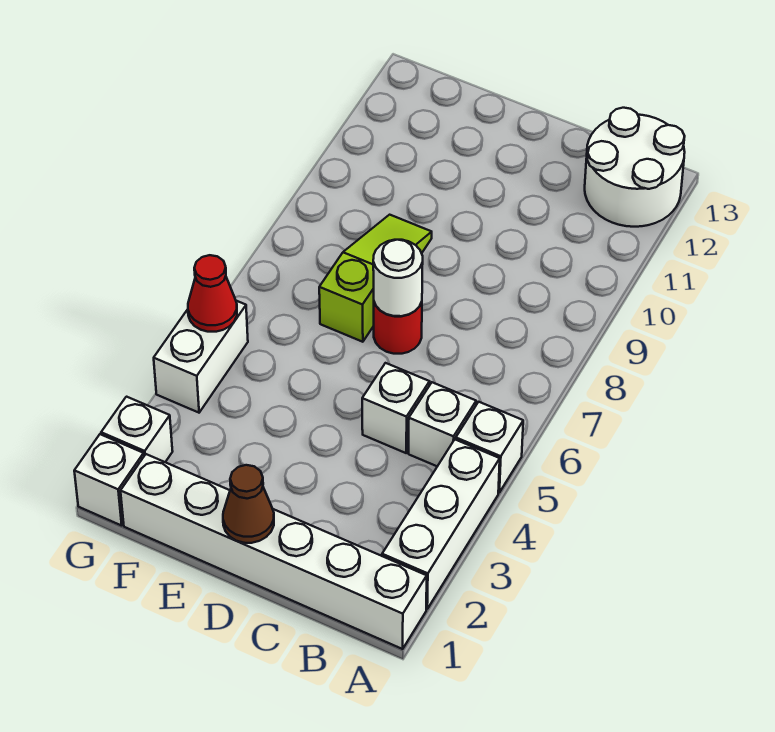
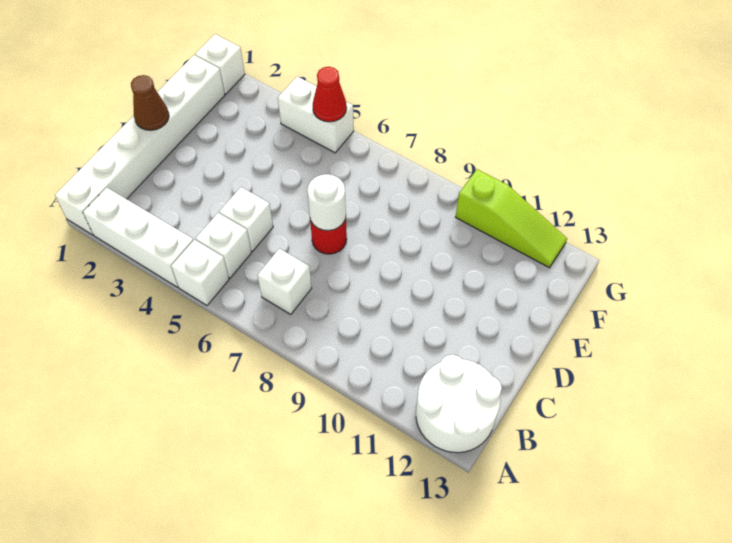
lime slope E7:E9 level 1 top 7 -> lime slope G10:G12 level 1 top 10
white brick G2 level 1 -> white brick B7 level 1

